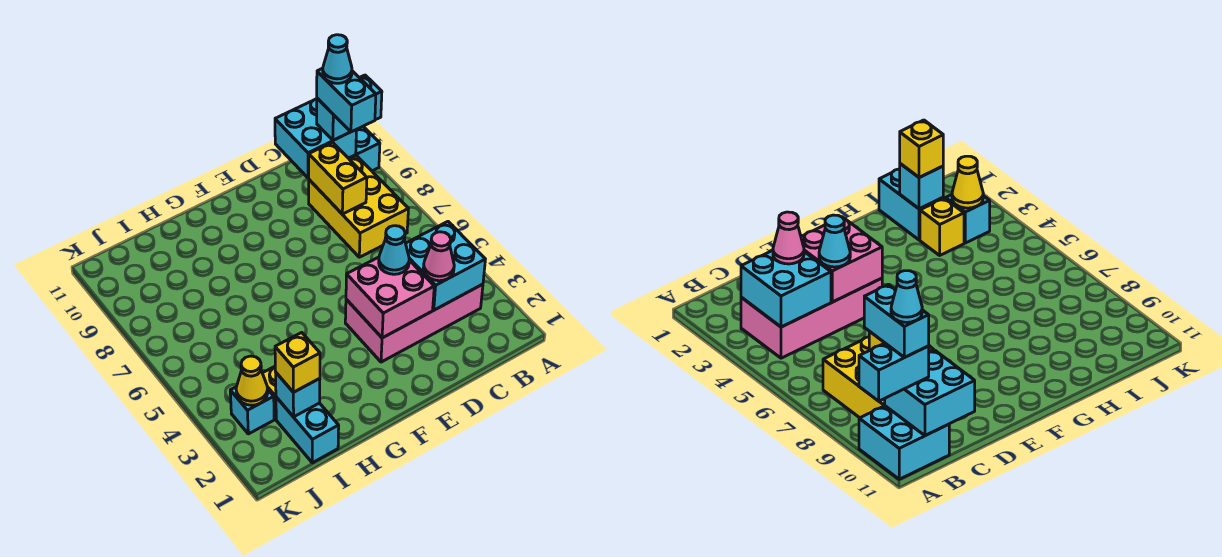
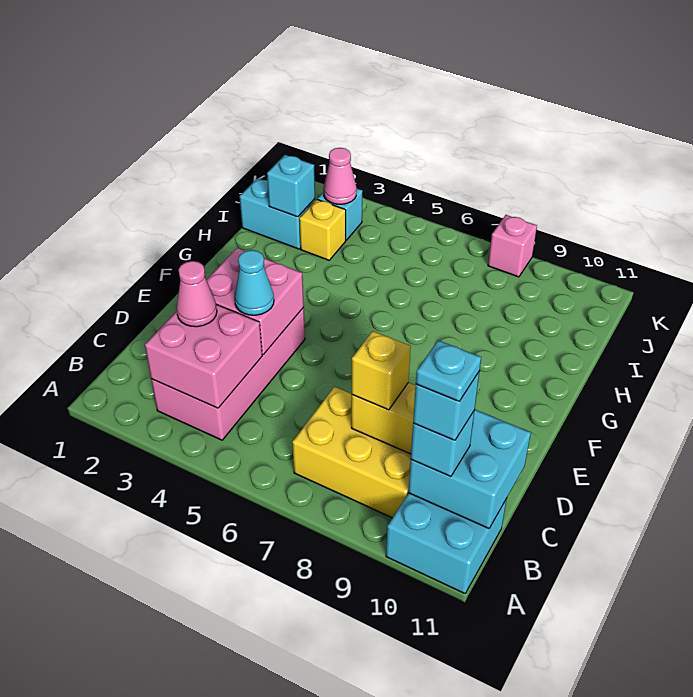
cyan brick A10:B10 level 3 -> cyan brick B10 level 3
cyan brick B3:C4 level 2 -> pink brick B3:C4 level 2
cyan brick B9:B10 level 4 -> cyan brick B10 level 4
cyan cone B10 level 5 -> cyan plate B10 level 5
yellow brick I2 level 3 -> yellow brick C8 level 3
yellow cone J3 level 2 -> pink cone J3 level 2
none -> pink brick K8 level 1

